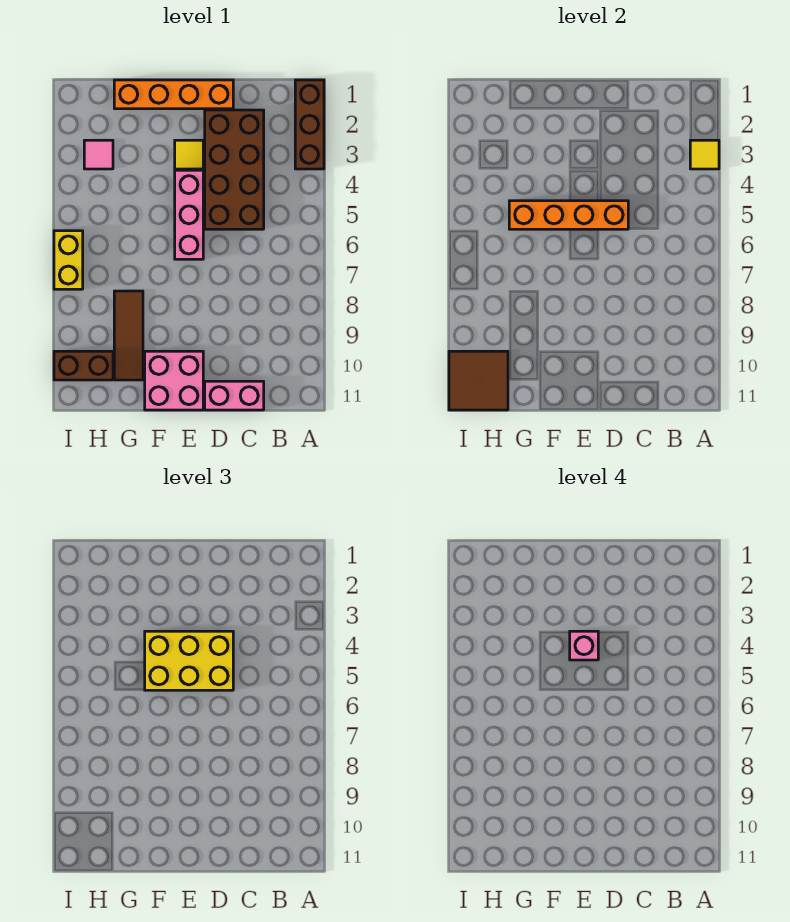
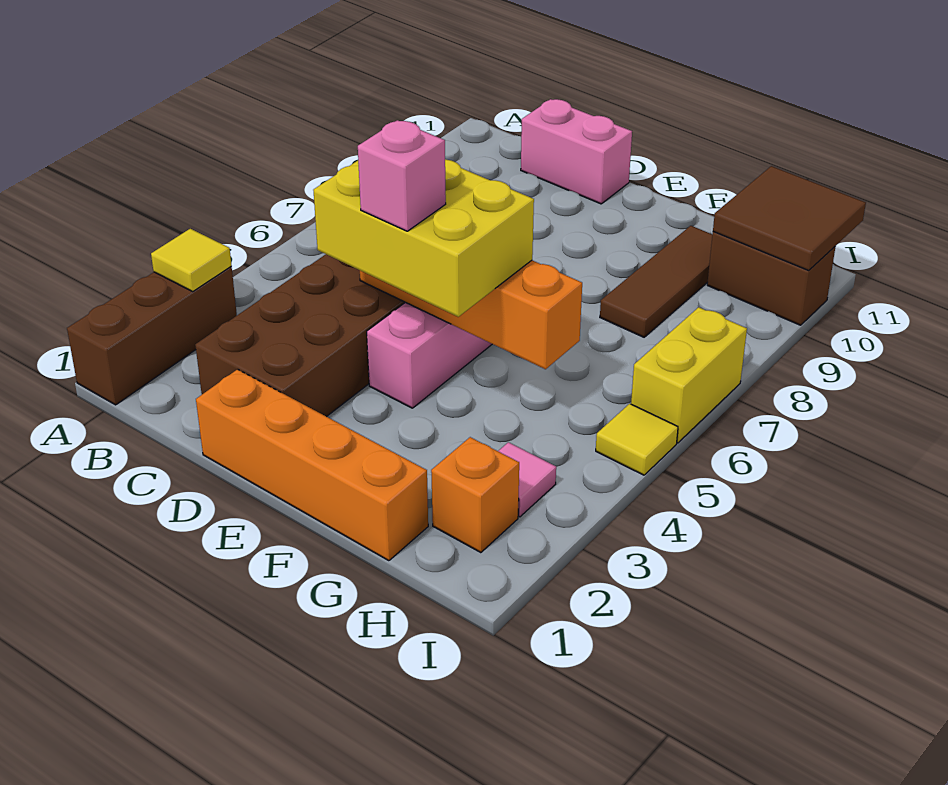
yellow tile E3 level 1 -> yellow tile I5 level 1
pink brick E10:F11 level 1 -> none
none -> orange brick H2 level 1

